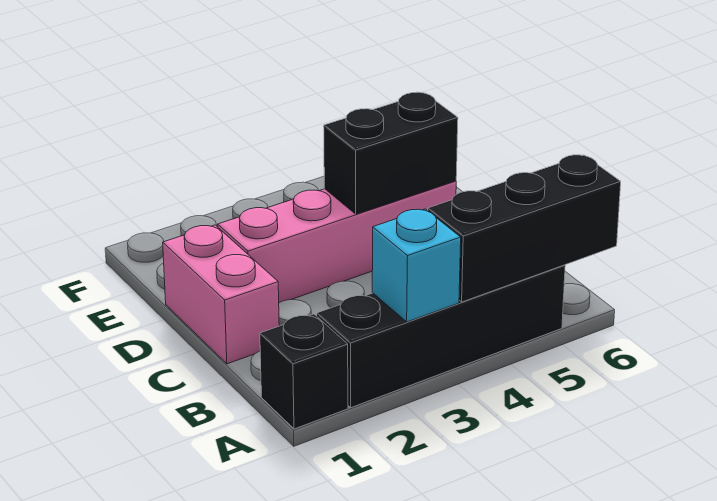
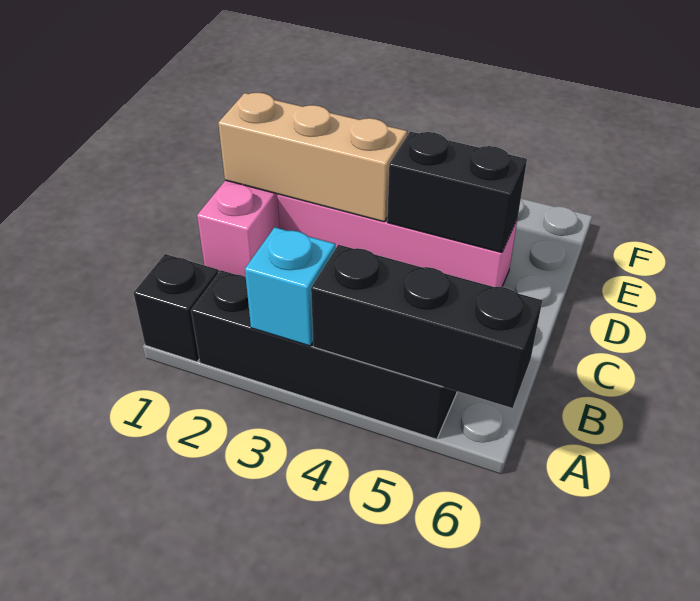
none -> tan brick D1:D3 level 2

